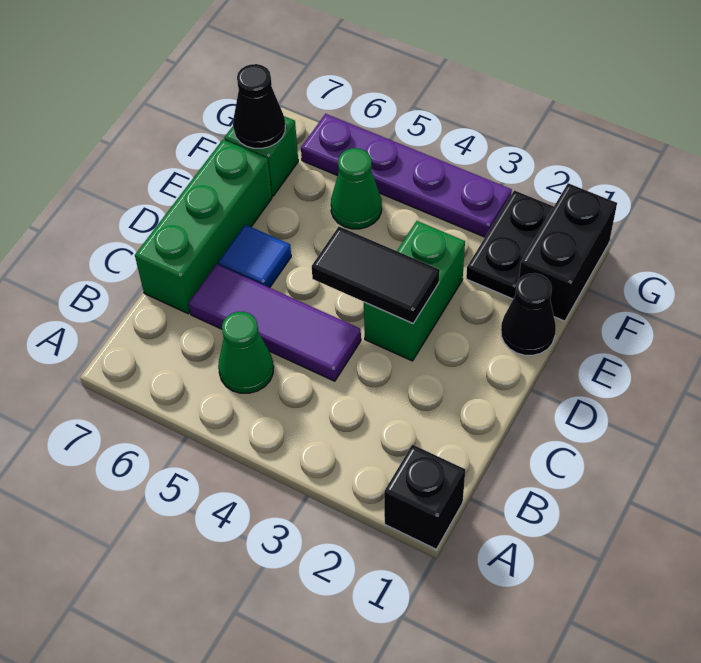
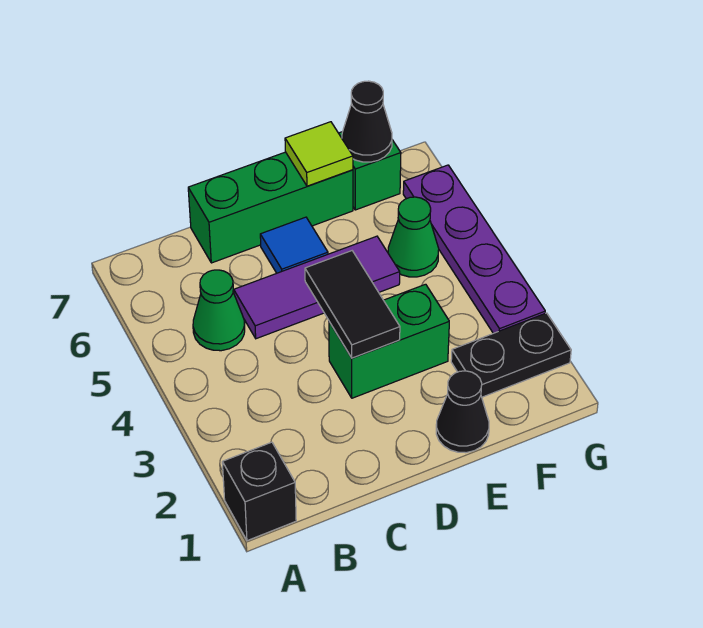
purple tile C4:C6 level 1 -> purple tile C5:E5 level 1
none -> lime tile E7 level 2
black brick F1:G1 level 1 -> none

